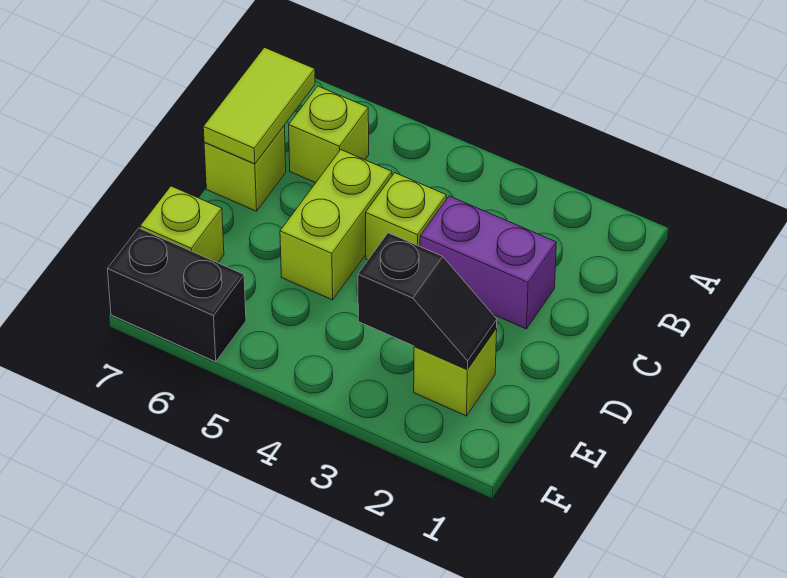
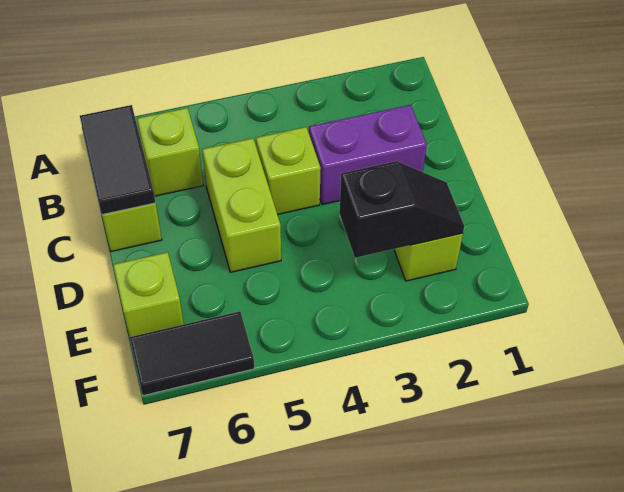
lime tile B7:C7 level 2 -> black tile B7:C7 level 2
black brick F6:F7 level 1 -> black tile F6:F7 level 1

